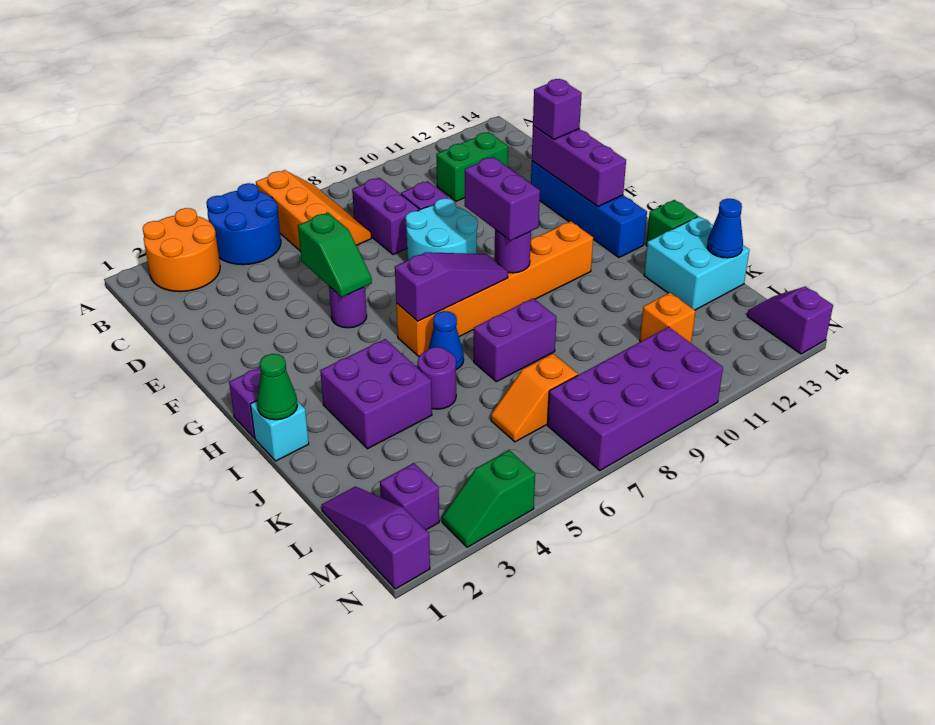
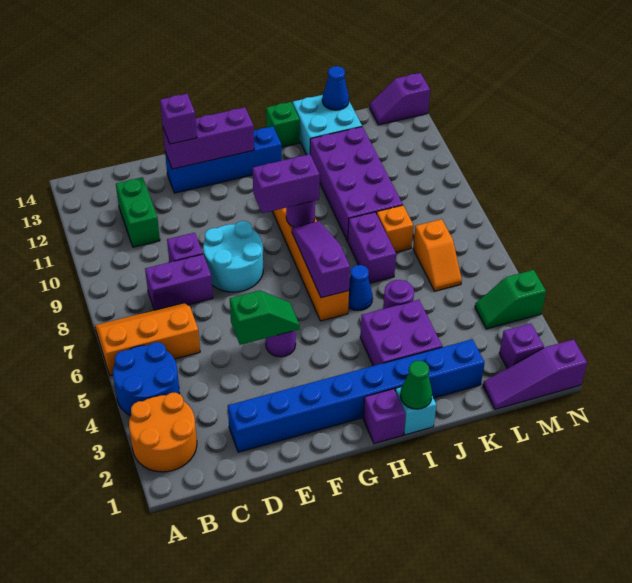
none -> blue brick D2:K2 level 1
orange brick L11 level 1 -> orange brick K8 level 1
purple brick M7:N10 level 1 -> purple brick J9:K12 level 1
green slope N3:N4 level 1 top 4 -> green slope M4:N4 level 1 top N

